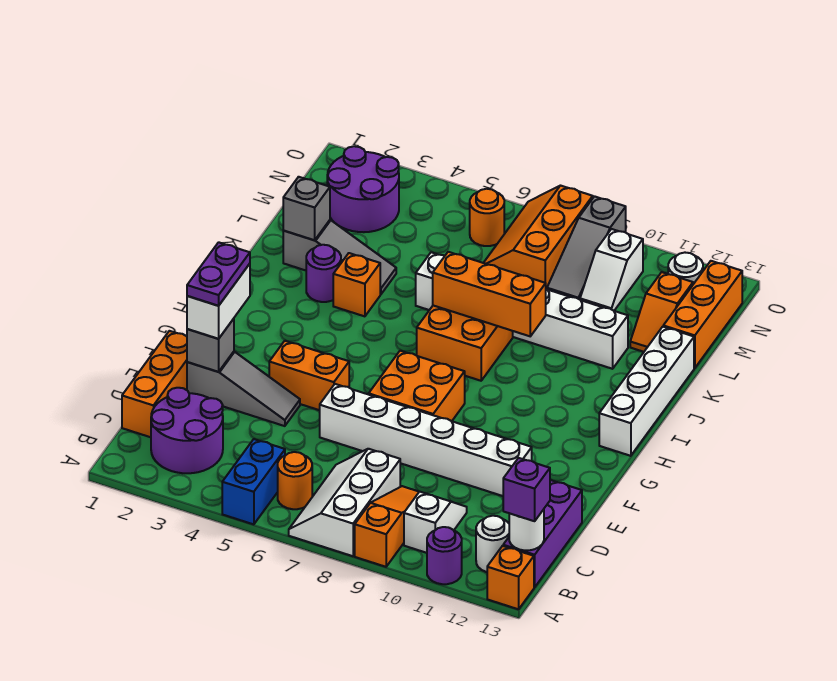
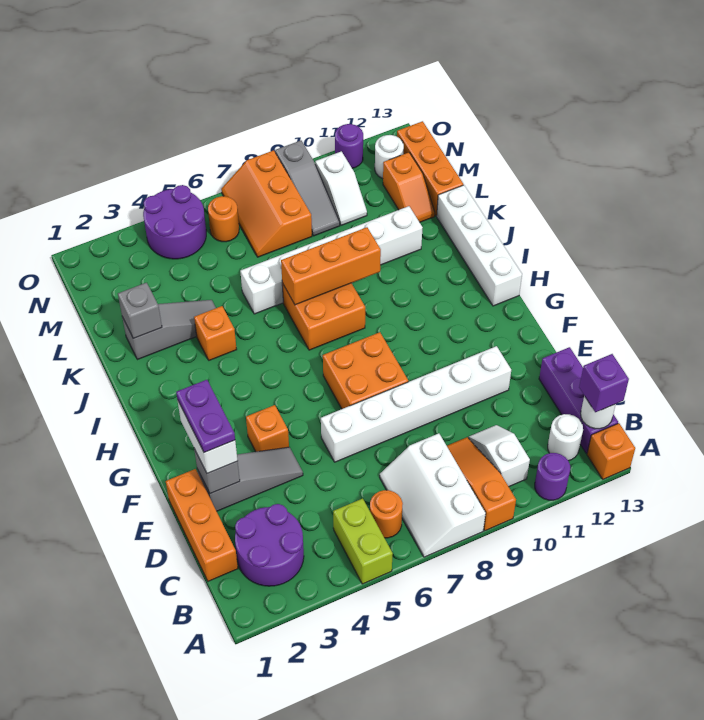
blue brick A5:B5 level 1 -> lime brick A5:B5 level 1
orange brick F4:F5 level 1 -> orange brick F4 level 1
purple round brick J3 level 1 -> purple round brick O11 level 1
purple round brick M2:N3 level 1 -> purple round brick N4:O5 level 1

